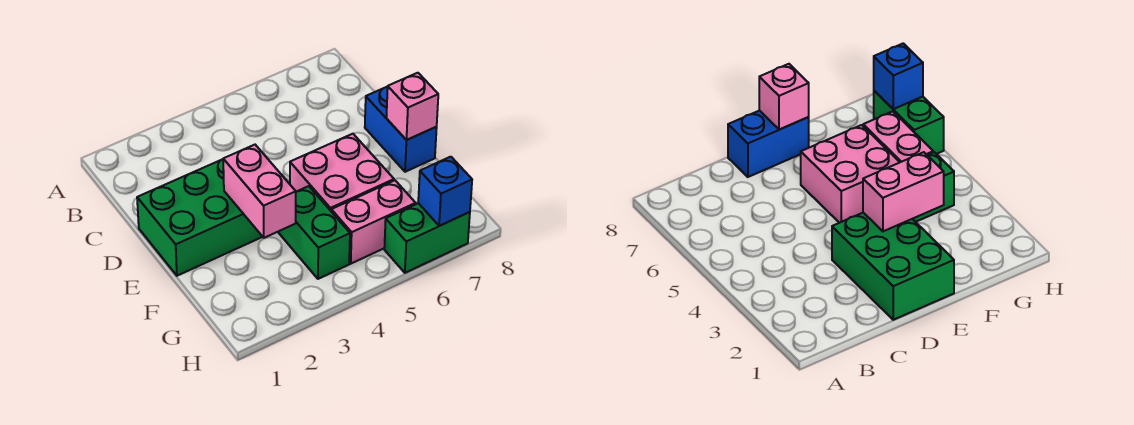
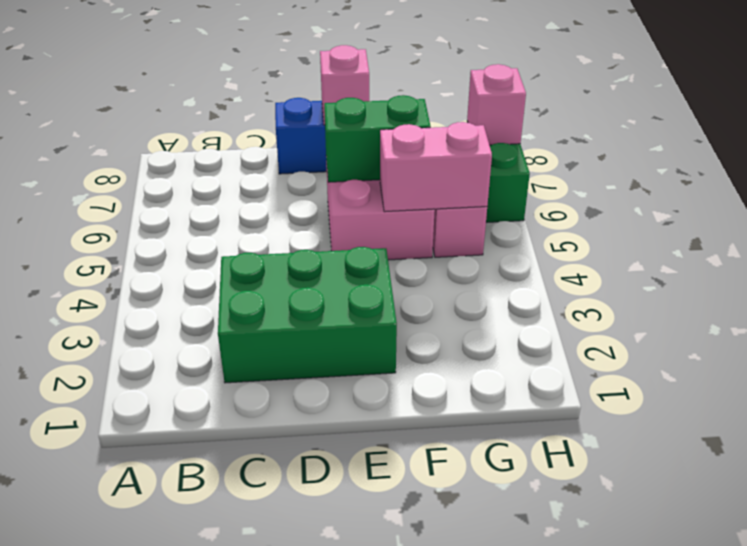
green brick D1:E3 level 1 -> green brick C2:E3 level 1
pink brick E3:F3 level 2 -> pink brick F5:G5 level 2
green brick F4:G4 level 1 -> green brick E6:F6 level 2
blue brick H7 level 2 -> pink brick H7 level 2

